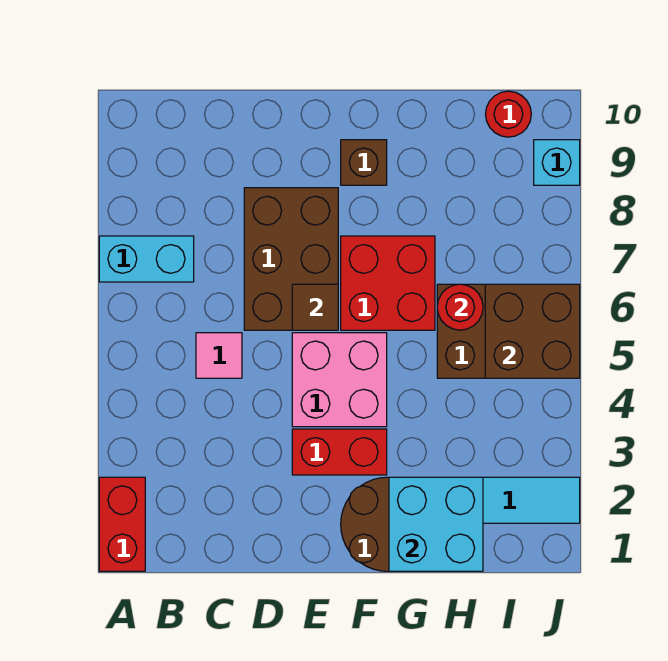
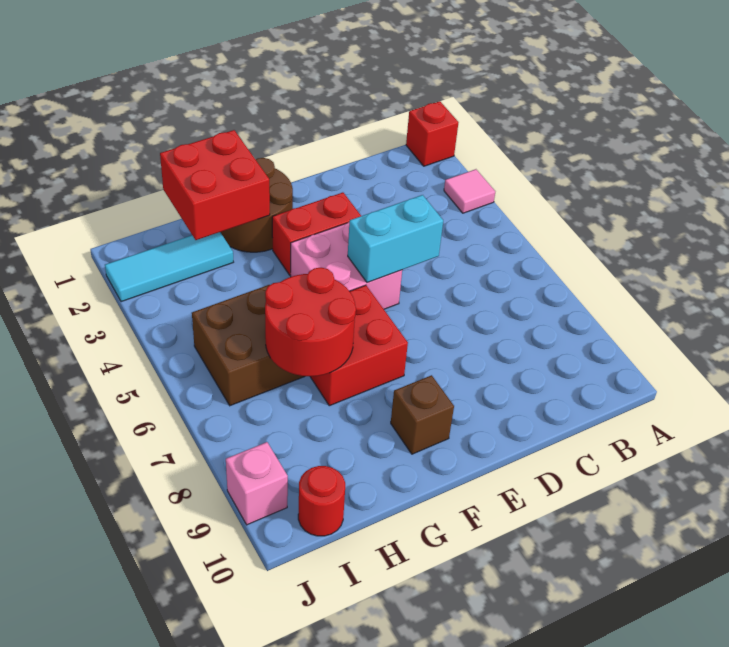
red brick A1:A2 level 1 -> red brick A1 level 1
cyan brick A7:B7 level 1 -> cyan brick D5:E5 level 2
pink tile C5 level 1 -> pink tile A3 level 1
brown brick D6:E8 level 1 -> none
brown tile E6 level 2 -> none
cyan brick G1:H2 level 2 -> red brick G1:H2 level 2
red round brick H6 level 2 -> red round brick G6:H7 level 2
brown brick I5:J6 level 2 -> none
cyan brick J9 level 1 -> pink brick J9 level 1

